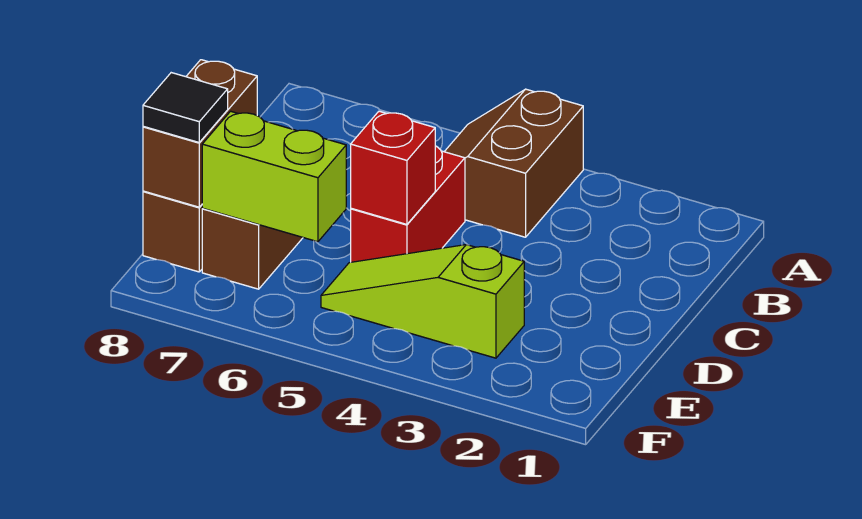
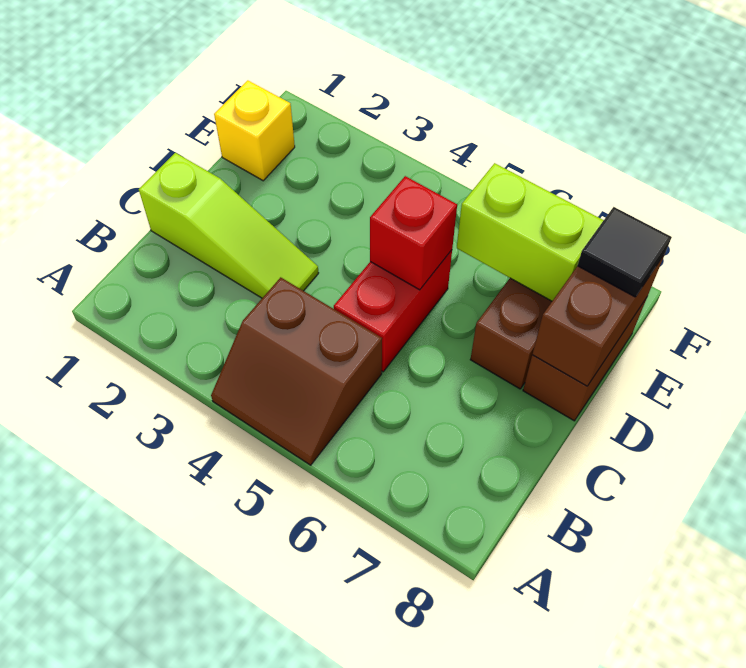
brown slope A4:B5 level 1 top 4 -> brown slope A4:B5 level 1 top B
none -> yellow brick E1 level 1
lime slope E3:E5 level 1 top 3 -> lime slope C1:C3 level 1 top 1

